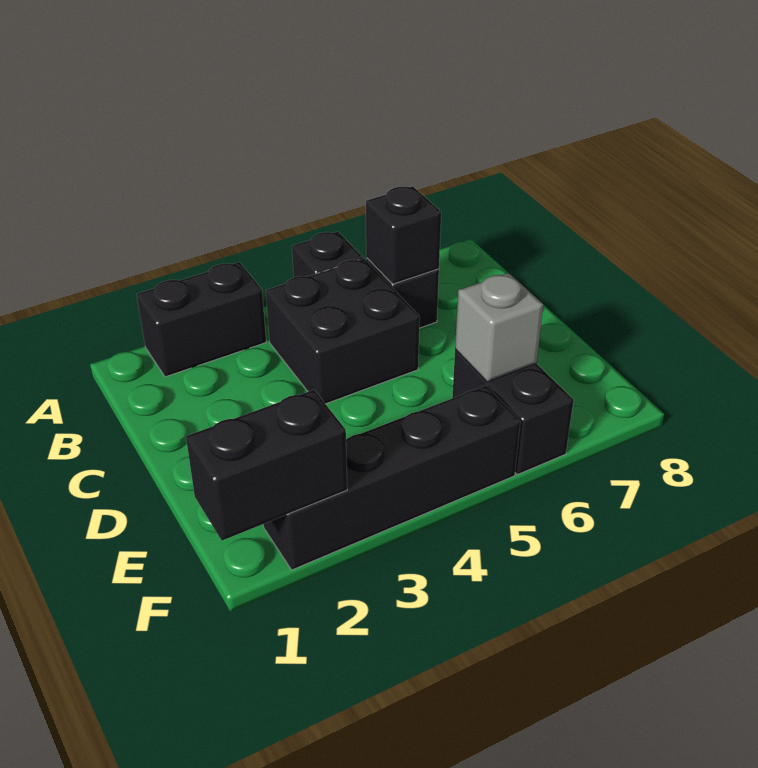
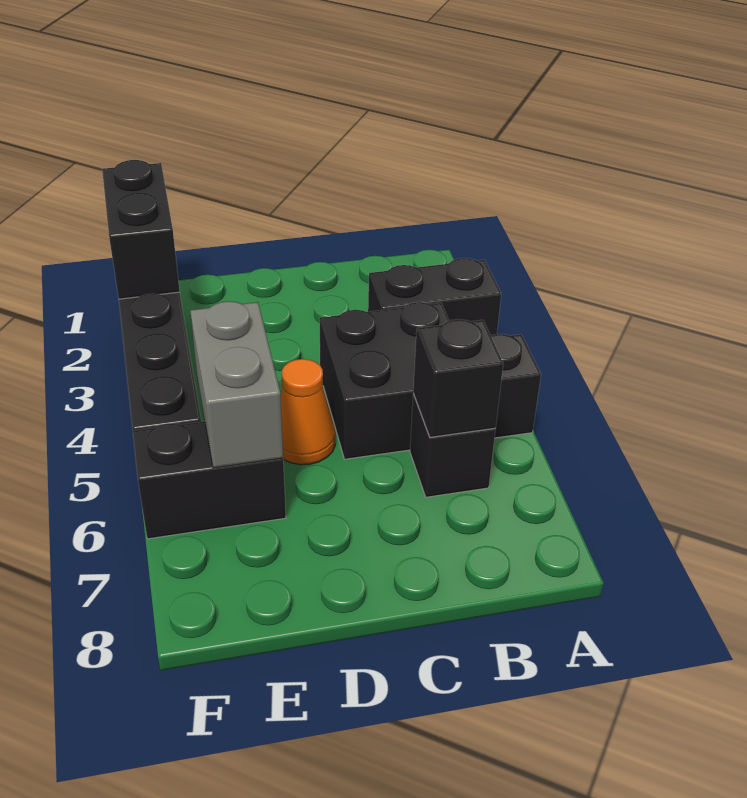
black brick A2:A3 level 1 -> black brick A3:B3 level 1
none -> orange cone D5 level 1
grey brick E6 level 2 -> grey brick E5:E6 level 2

